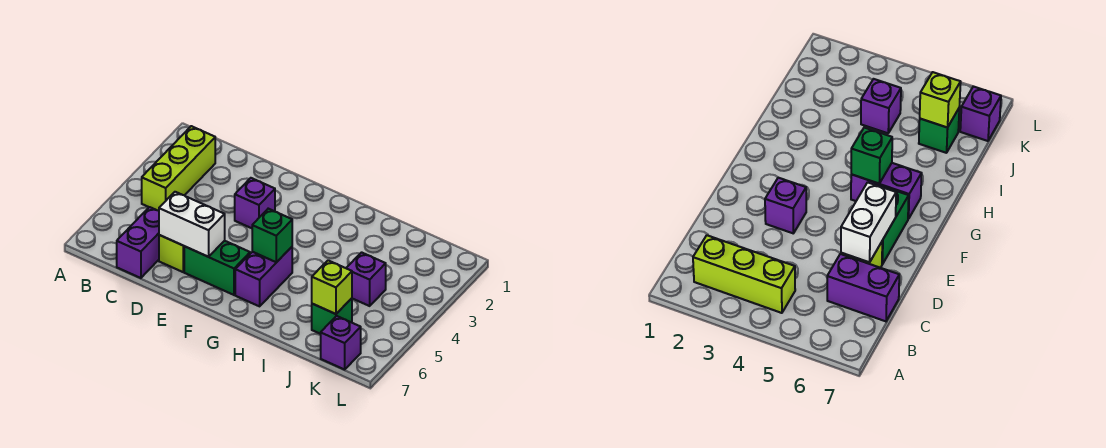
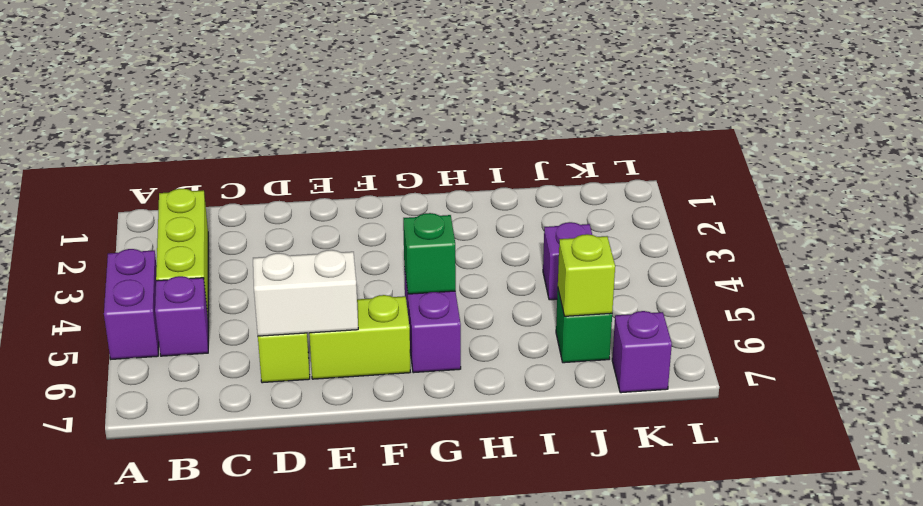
purple brick C6:C7 level 1 -> purple brick A4:A5 level 1
purple brick E3 level 1 -> purple brick B5 level 1
green brick E6:F6 level 1 -> lime brick E6:F6 level 1

